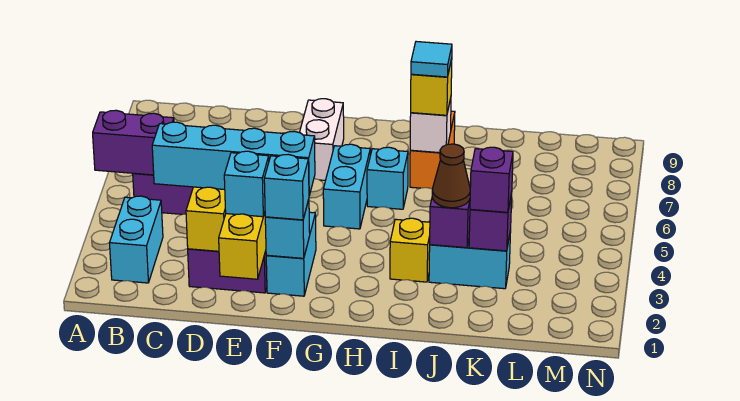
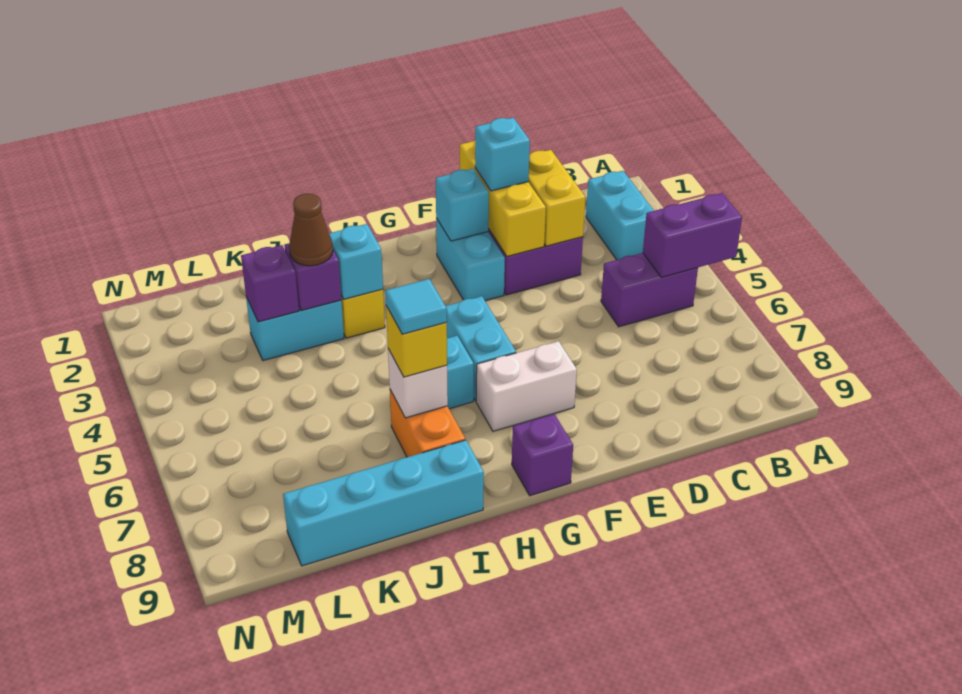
cyan brick C3:F3 level 3 -> cyan brick I9:L9 level 1
cyan brick F2 level 3 -> cyan brick I3 level 2
white brick F7:F8 level 1 -> white brick F7:G7 level 1
purple brick K3 level 3 -> purple brick G9 level 1

